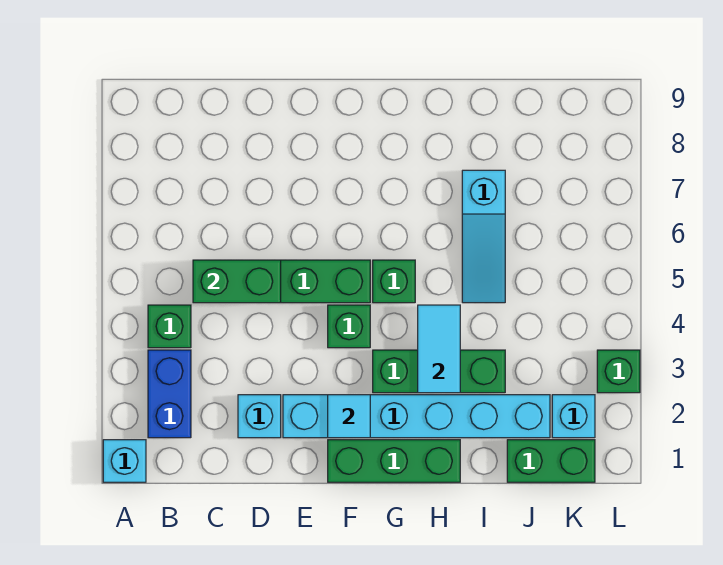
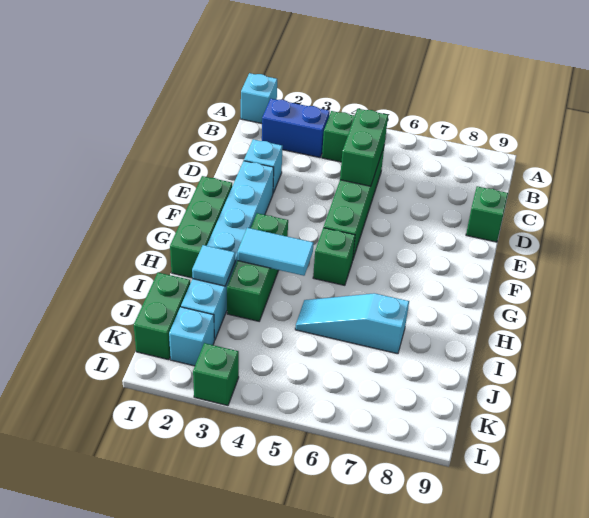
cyan tile F2 level 2 -> cyan tile I2 level 2
green brick F4 level 1 -> green brick D9 level 1

